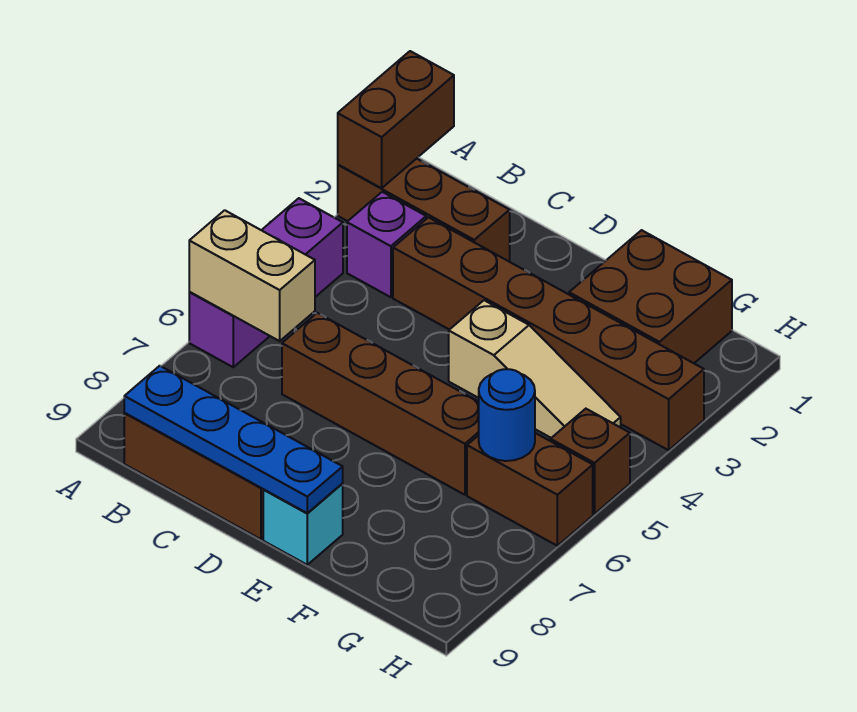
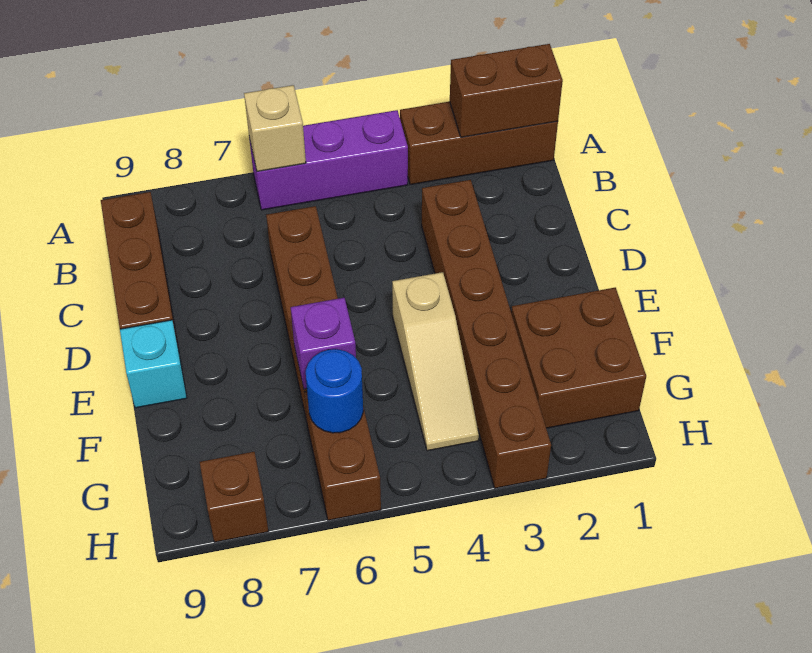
brown brick A2:C2 level 1 -> brown brick A1:A3 level 1
tan brick A6:B6 level 2 -> tan brick A6 level 2
purple brick B3 level 1 -> purple brick F6 level 2
blue plate B9:E9 level 2 -> none
brown brick H5 level 1 -> brown brick H8 level 1

